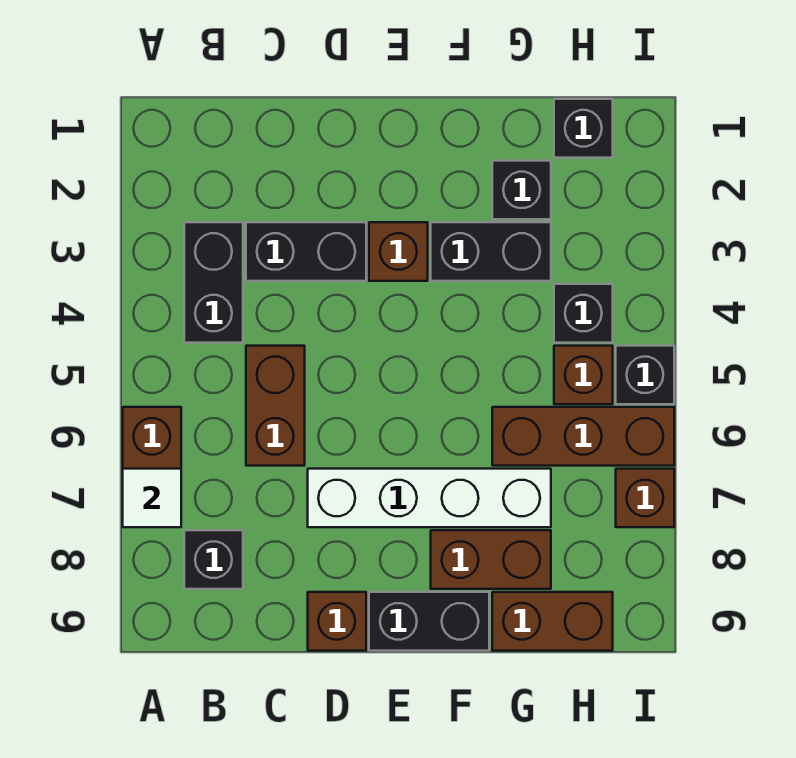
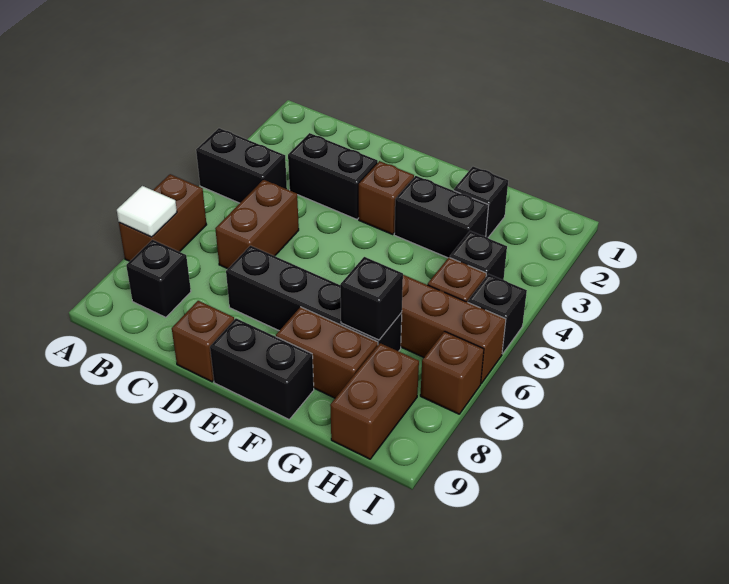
black brick B3:B4 level 1 -> black brick A4:B4 level 1
white brick D7:G7 level 1 -> black brick D7:G7 level 1
brown brick G9:H9 level 1 -> brown brick H8:H9 level 1
black brick H1 level 1 -> black brick G7 level 2

